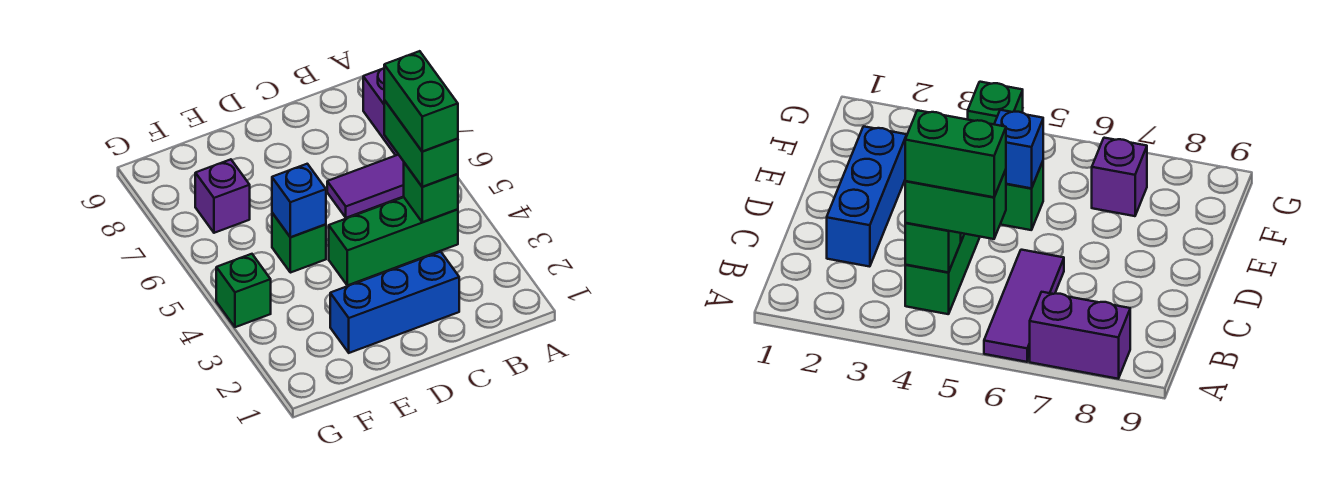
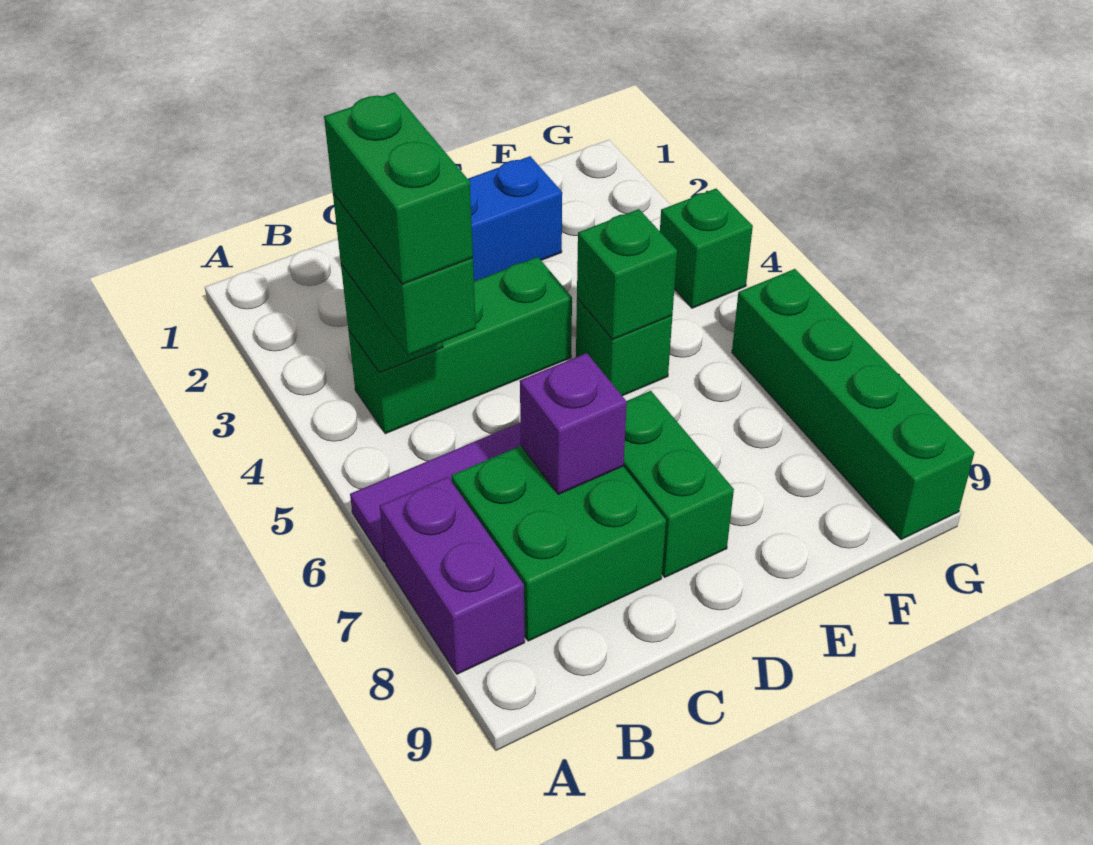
none -> green brick B7:C8 level 1
none -> green brick D7:D8 level 1
blue brick E5 level 2 -> green brick E5 level 2
purple brick F7 level 1 -> purple brick C7 level 2
none -> green brick G6:G9 level 1

